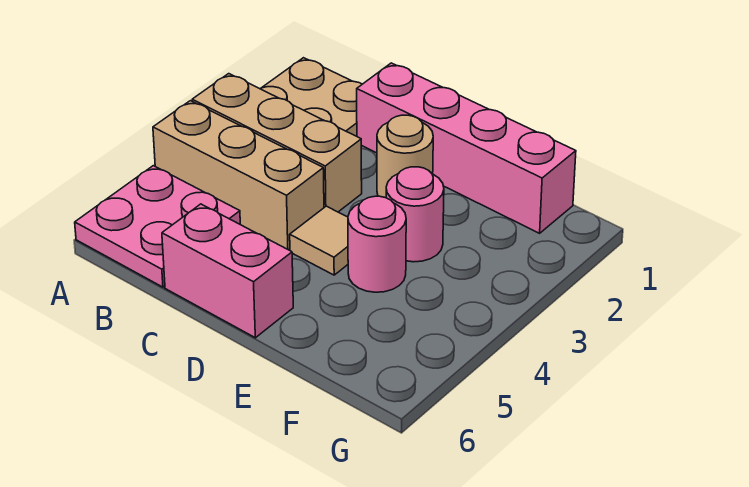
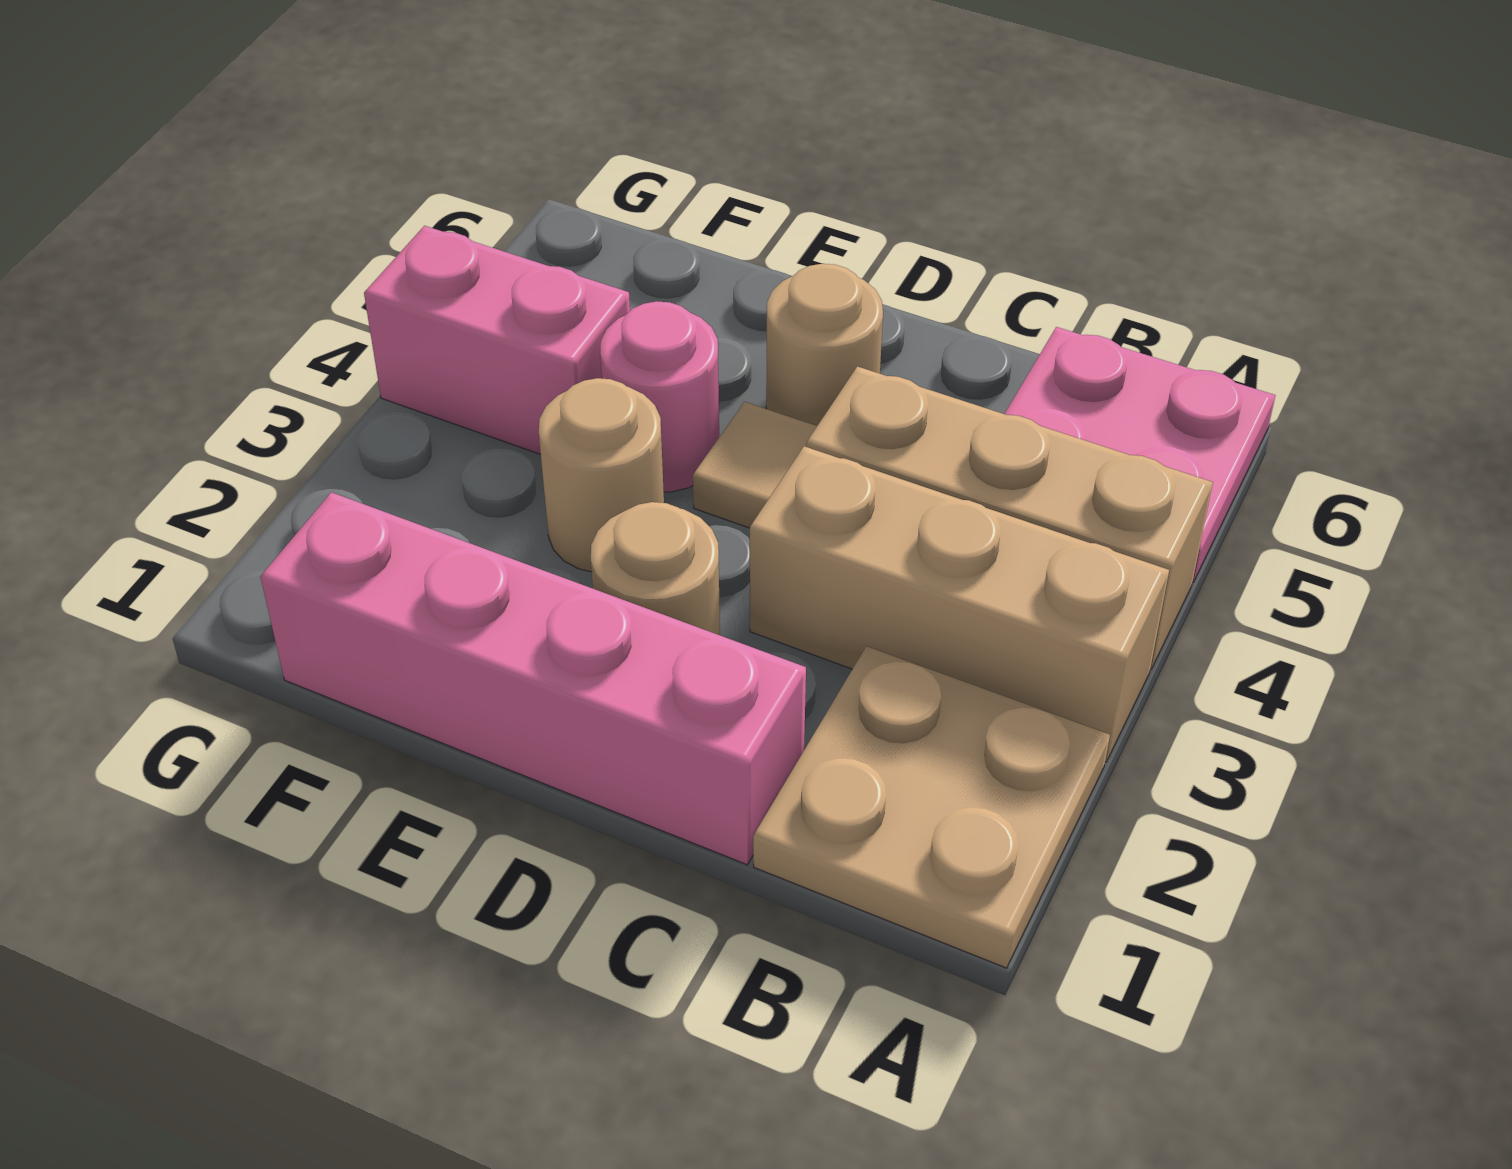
pink brick C6:D6 level 1 -> pink brick F4:G4 level 1
none -> tan round brick D5 level 1
pink round brick E3 level 1 -> tan round brick E3 level 1

